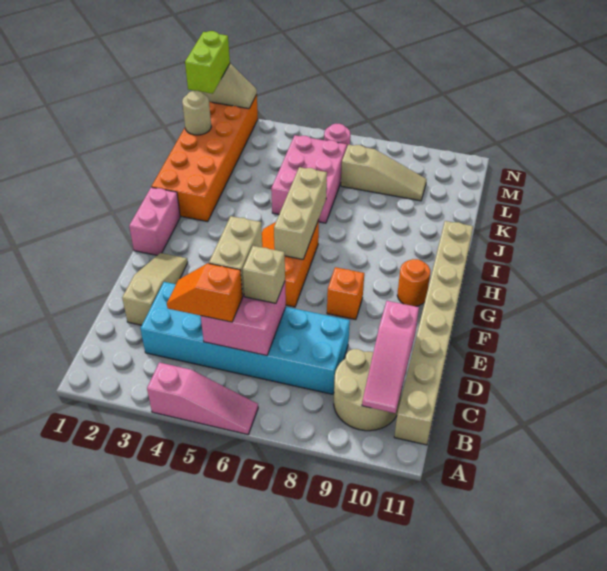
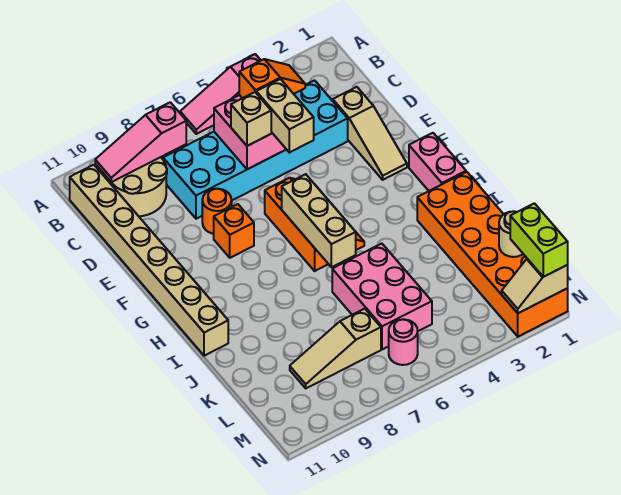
pink slope B10:D10 level 2 top D -> pink slope B8:B10 level 2 top 8
orange round brick G10 level 1 -> orange round brick E8 level 1

